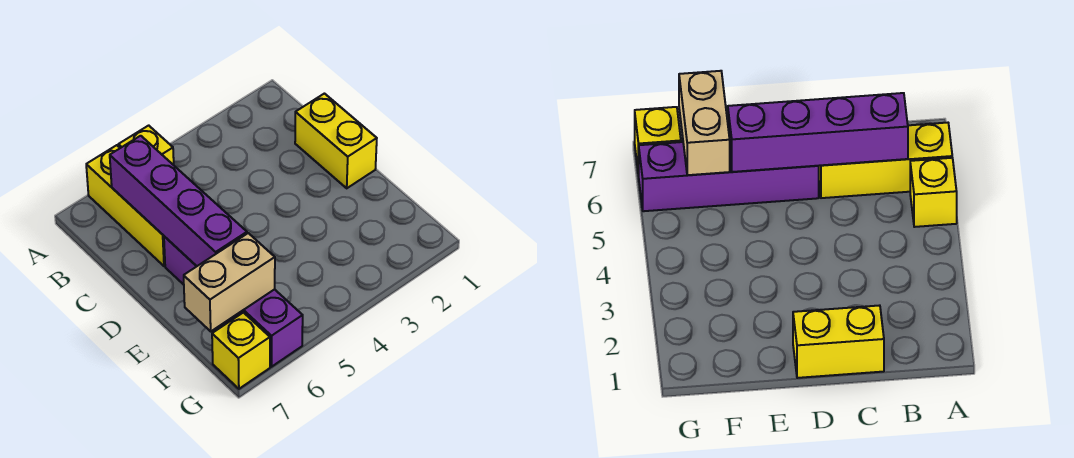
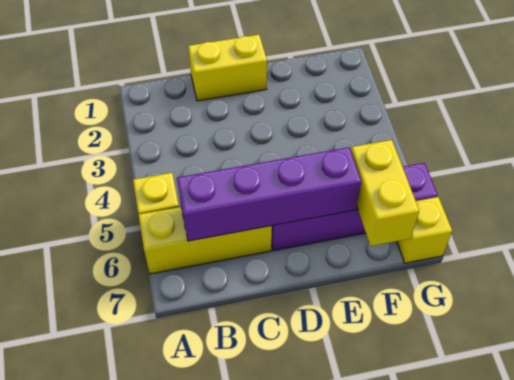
tan brick F6:F7 level 2 -> yellow brick F6:F7 level 2

